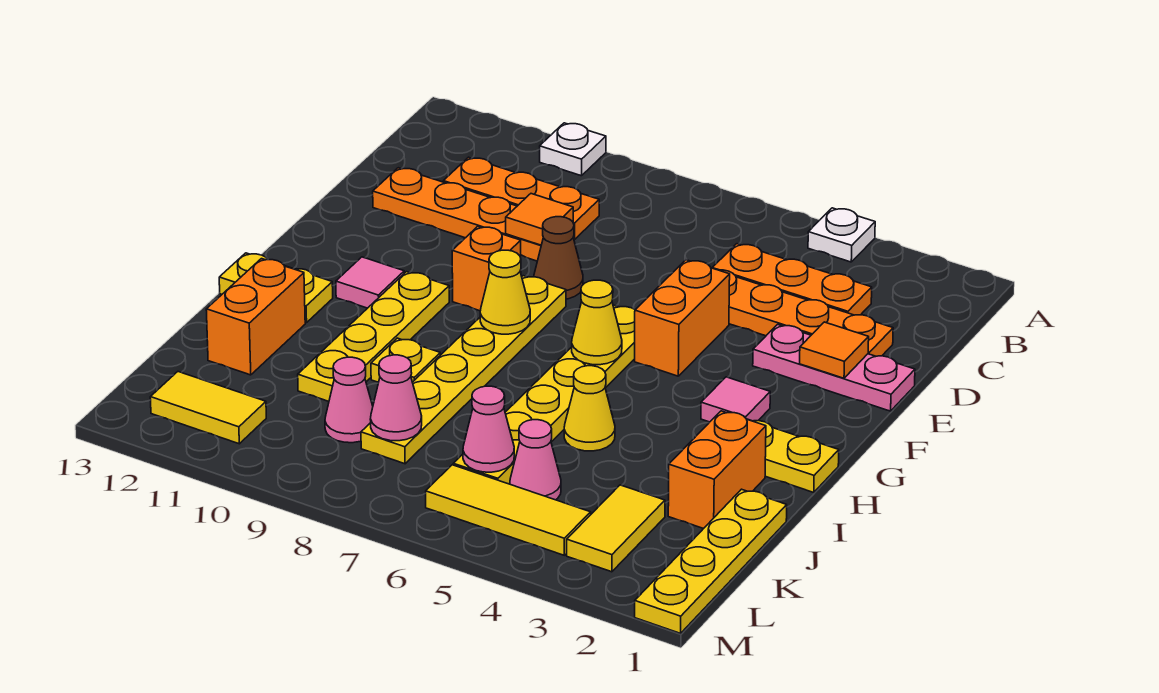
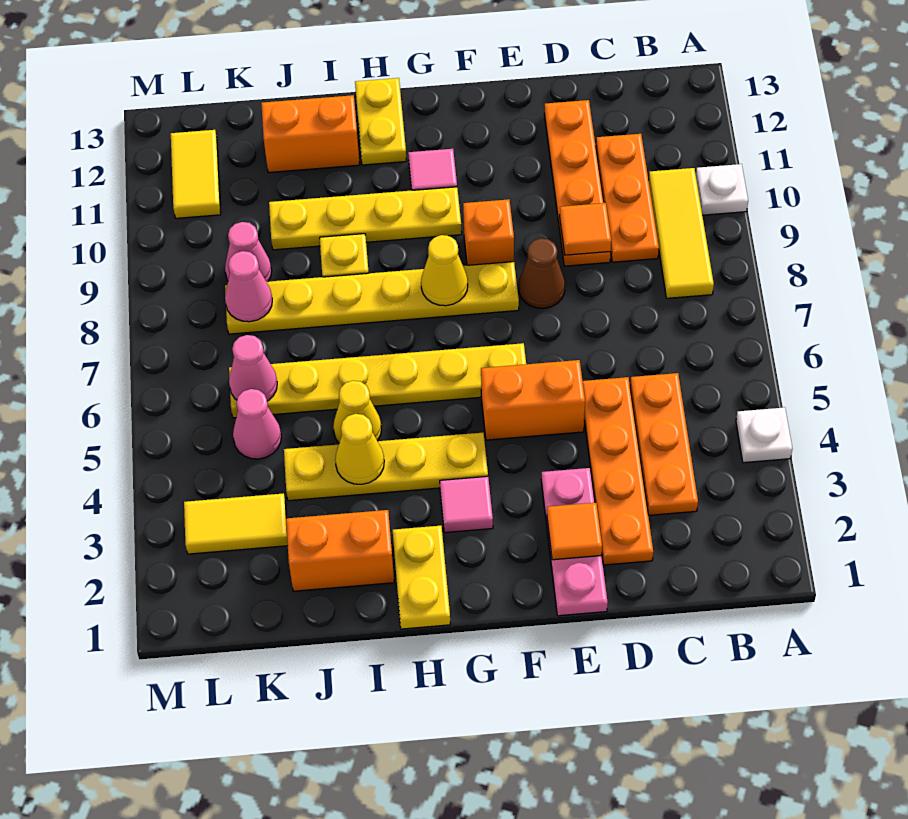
yellow cone G6 level 2 -> yellow cone I4 level 2
yellow plate J1:M1 level 1 -> yellow plate G4:J4 level 1
yellow tile L4:L6 level 1 -> yellow tile B8:B10 level 1

